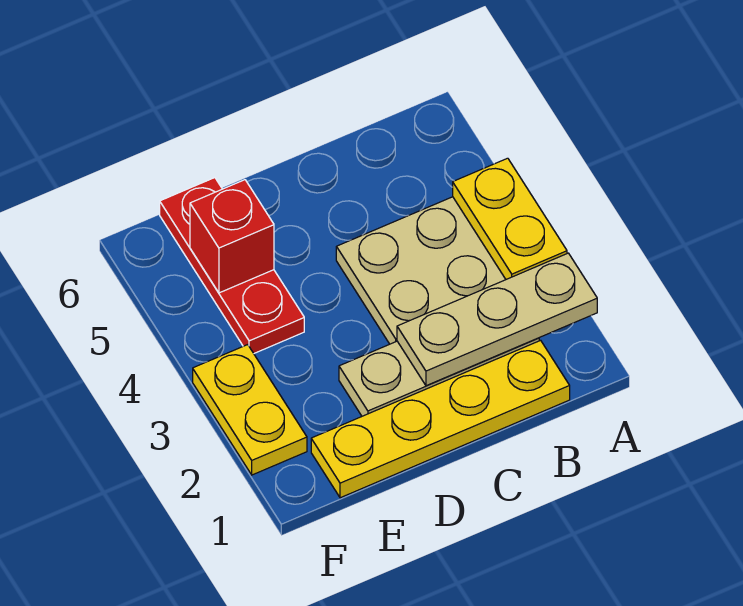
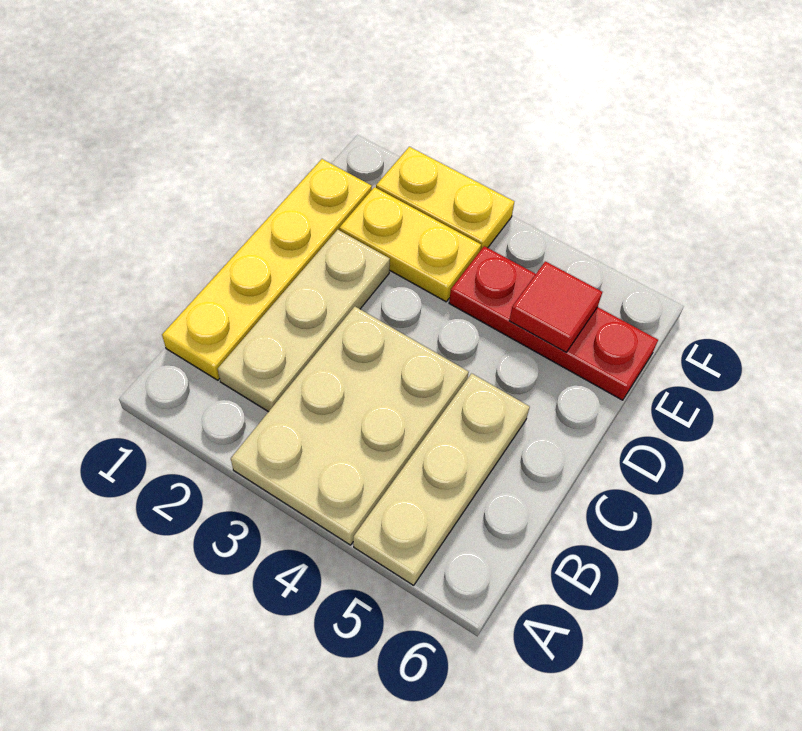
tan plate A2:C2 level 2 -> tan plate A5:C5 level 1
yellow plate A3:A4 level 2 -> yellow plate E2:E3 level 1
red brick E5 level 2 -> red tile E5 level 2

